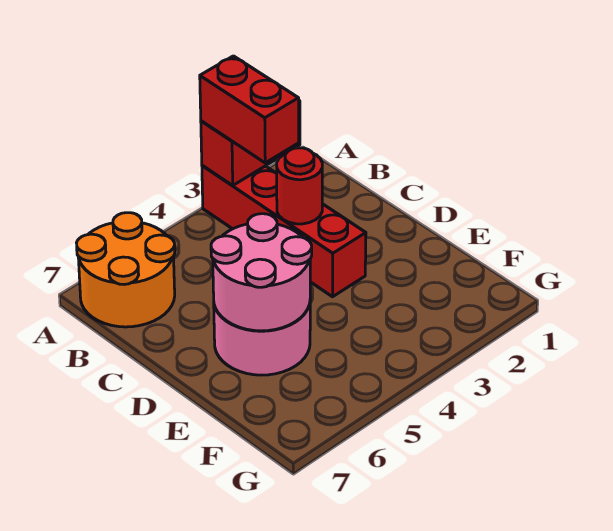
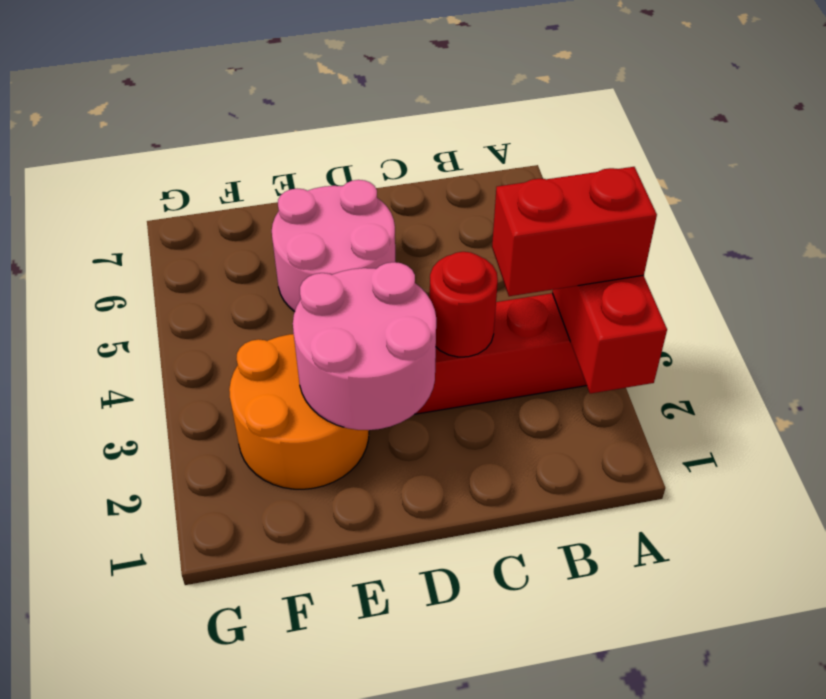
orange round brick A6:B7 level 1 -> orange round brick E2:F3 level 1
pink round brick D5:E6 level 2 -> pink round brick D2:E3 level 2

